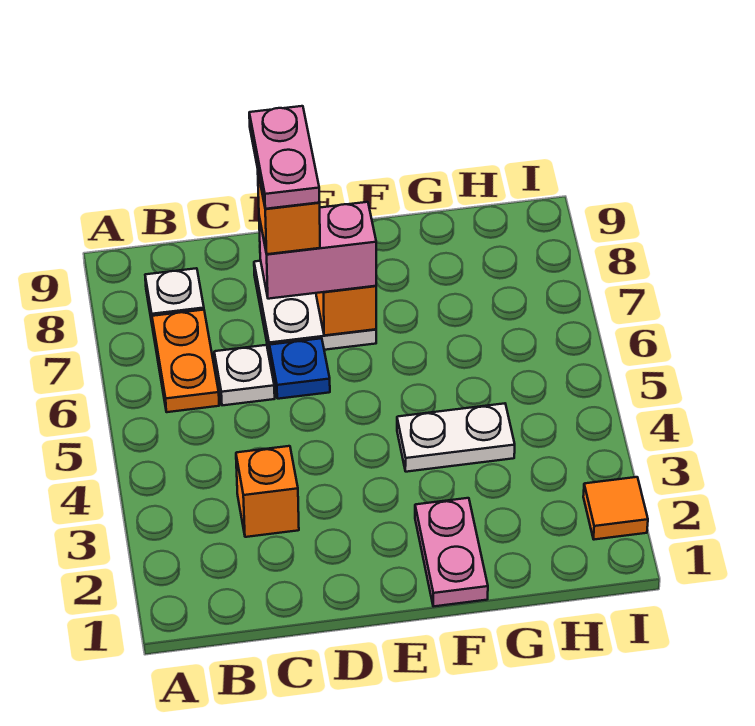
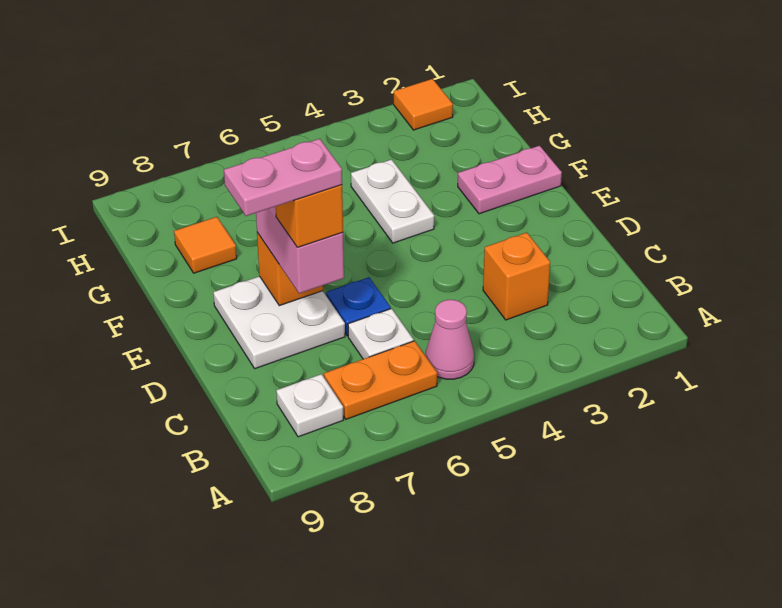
none -> pink cone B5 level 1
none -> orange tile G8 level 1

